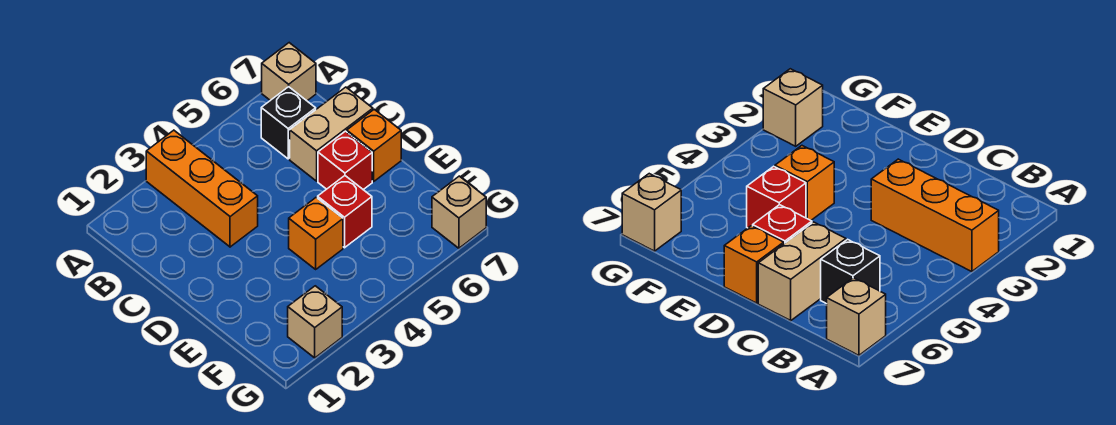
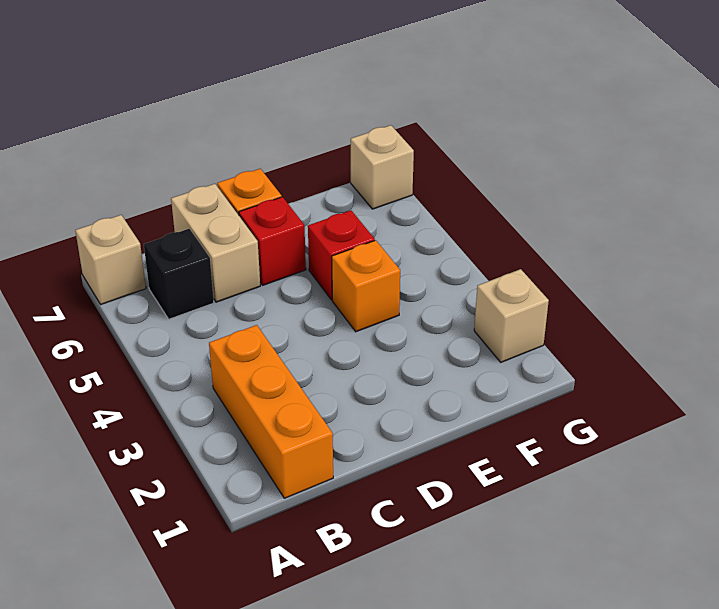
orange brick A3:C3 level 1 -> orange brick B1:B3 level 1

